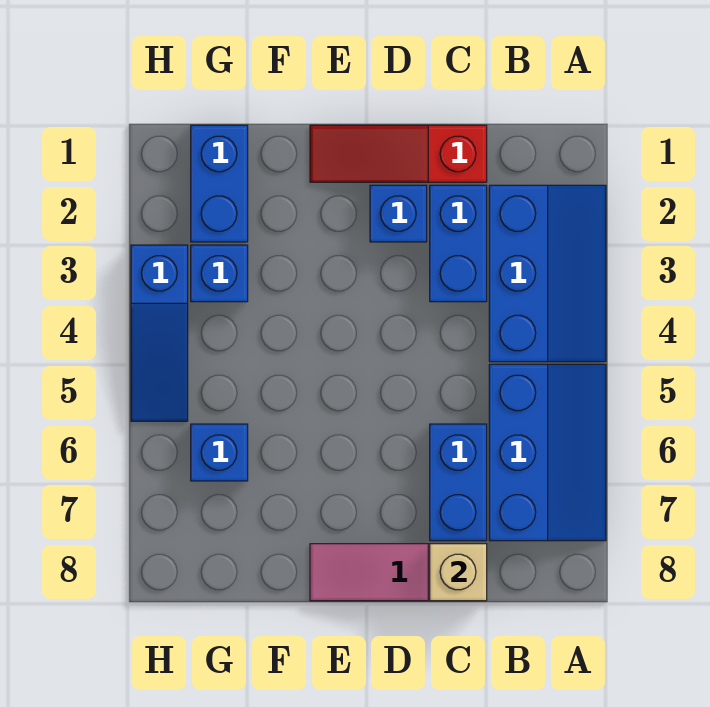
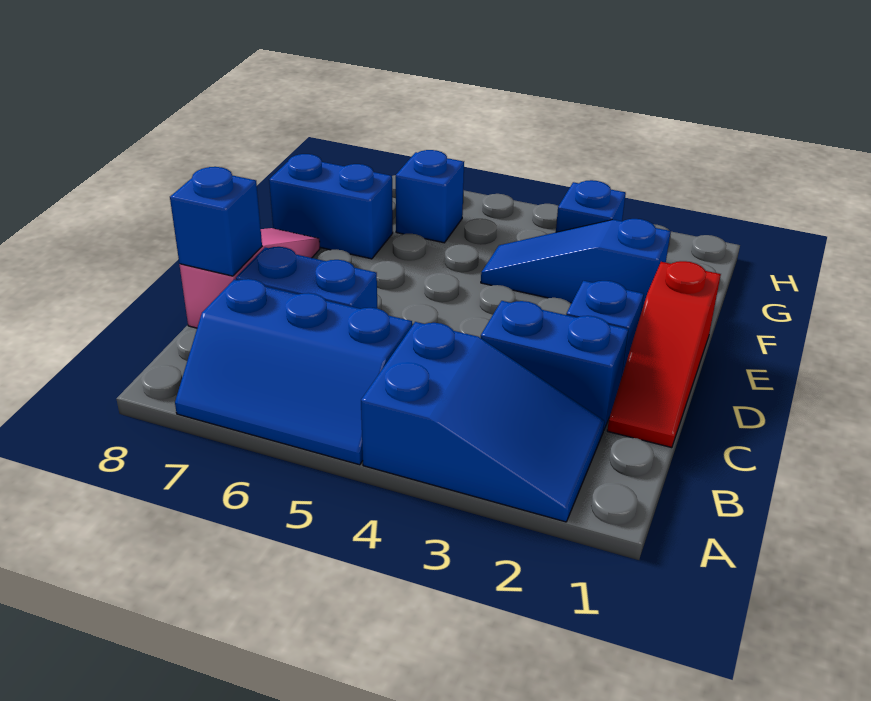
blue slope A2:B4 level 1 top B -> blue slope A2:B4 level 1 top 4
red slope C1:E1 level 1 top C -> red slope C1:E1 level 1 top E
tan brick C8 level 2 -> blue brick C8 level 2
blue brick G1:G2 level 1 -> blue brick F7:F8 level 1
blue slope H3:H5 level 1 top 3 -> blue slope F2:F4 level 1 top 2

